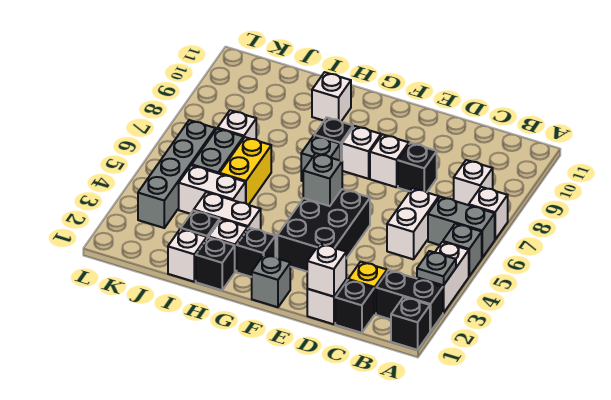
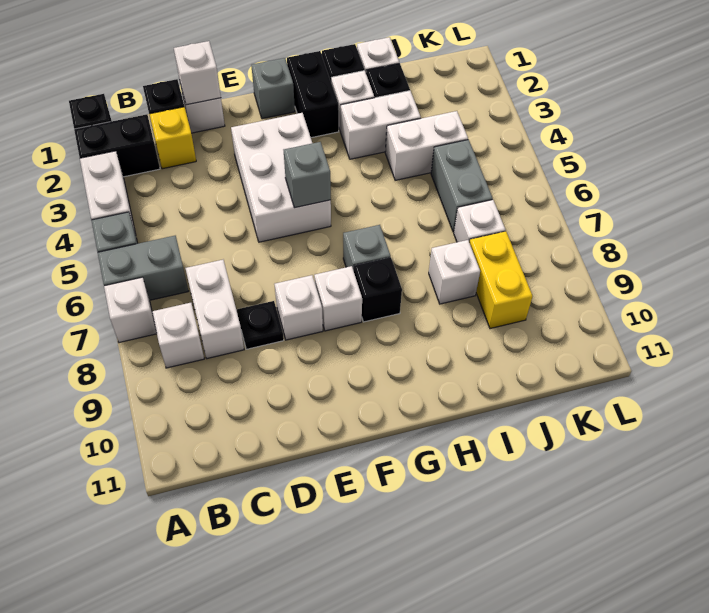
grey plate A3 level 2 -> none
white brick C5:C6 level 1 -> white brick C7:C8 level 1
black brick D8 level 1 -> black plate D8 level 1
black brick E3:F5 level 1 -> white brick E3:F5 level 1
black brick G2 level 1 -> black brick G1:G2 level 1
white brick H10 level 1 -> white brick I8 level 1
yellow brick I5:I6 level 1 -> yellow brick J8:J9 level 1
grey brick K3:K6 level 1 -> none

